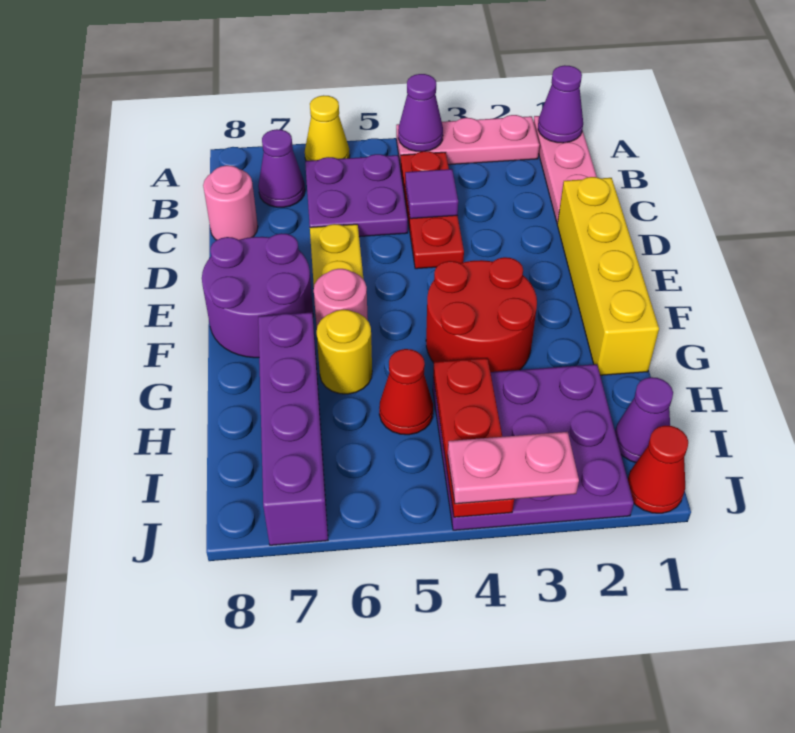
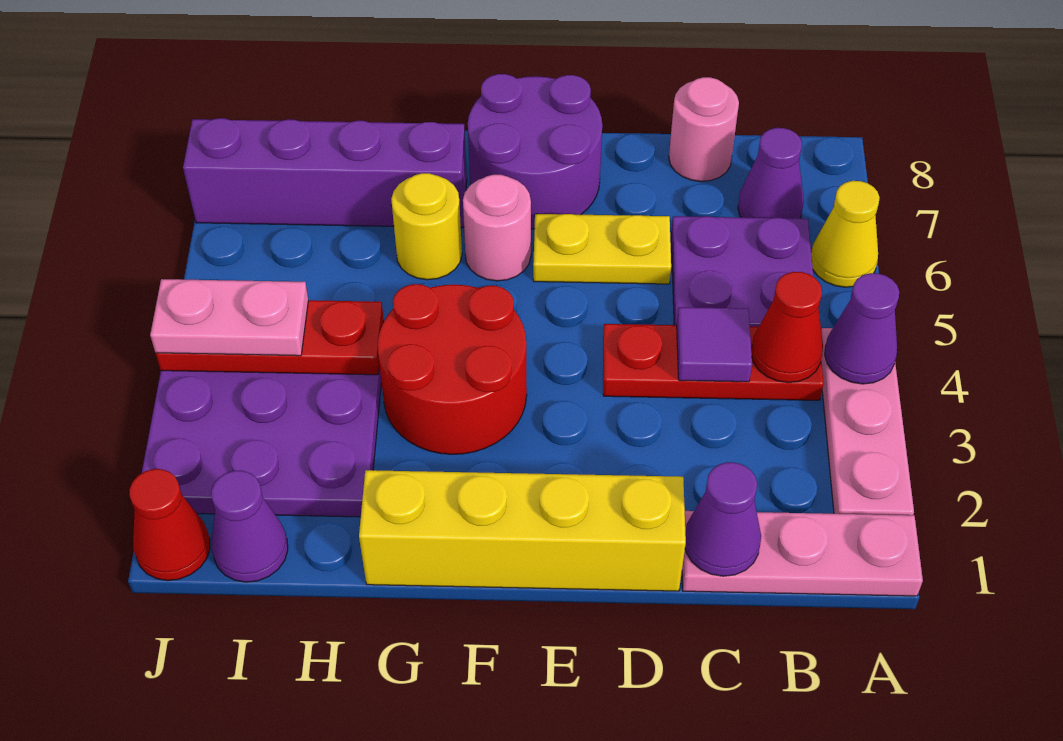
purple cone A1 level 2 -> purple cone C1 level 2
red cone H5 level 1 -> red cone B4 level 2
pink plate J3:J4 level 3 -> pink plate I4:J4 level 3

